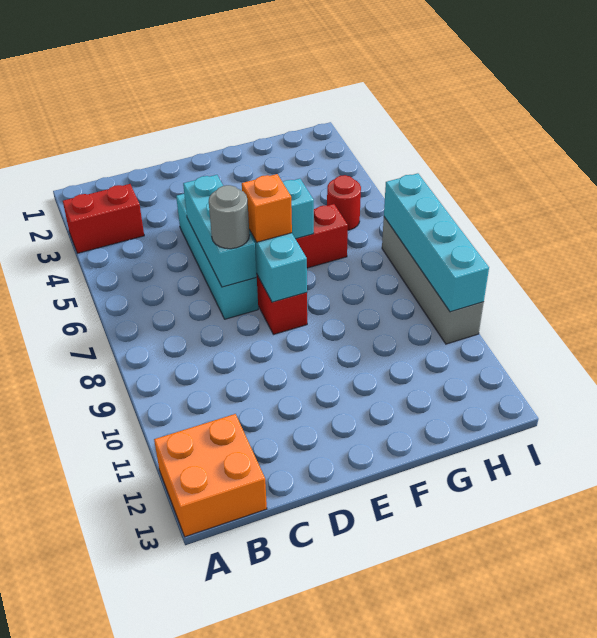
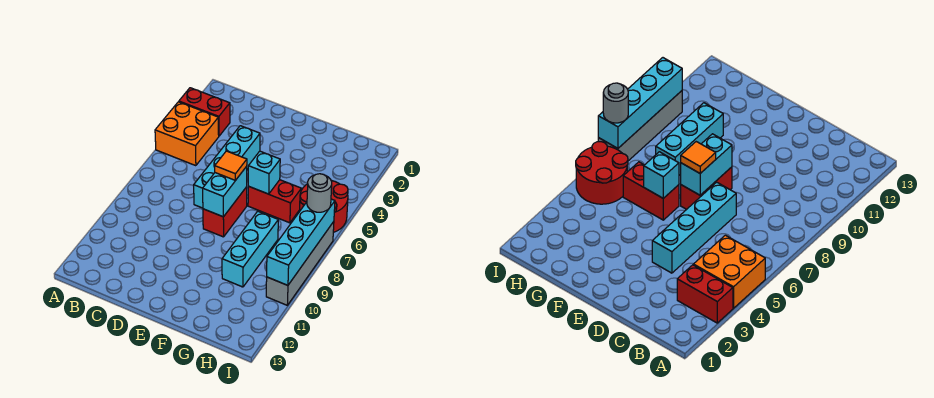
orange brick A12:B13 level 1 -> orange brick A4:B5 level 1
cyan brick D5:D7 level 2 -> cyan brick G8:G10 level 1
grey round brick D7 level 3 -> grey round brick I7 level 3
orange brick E7 level 3 -> orange tile E7 level 3
red round brick H5 level 1 -> red round brick H5:I6 level 1

